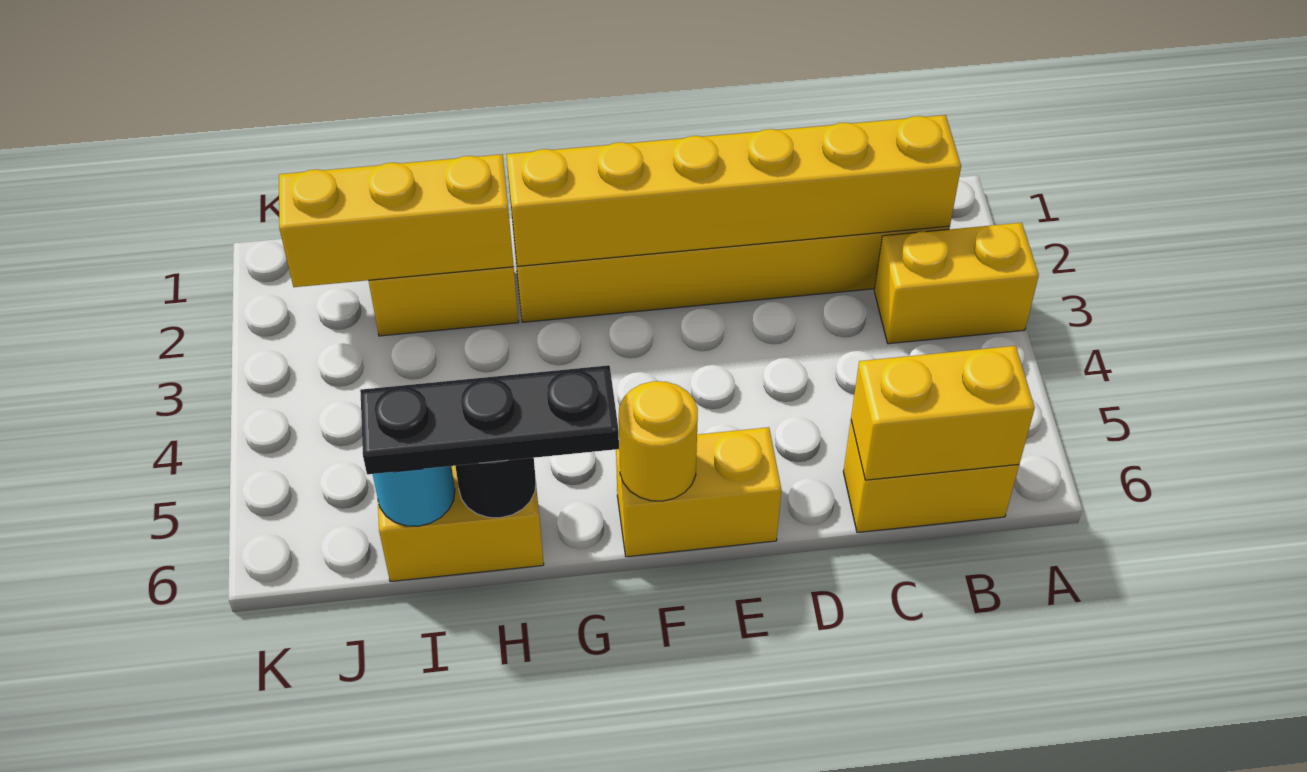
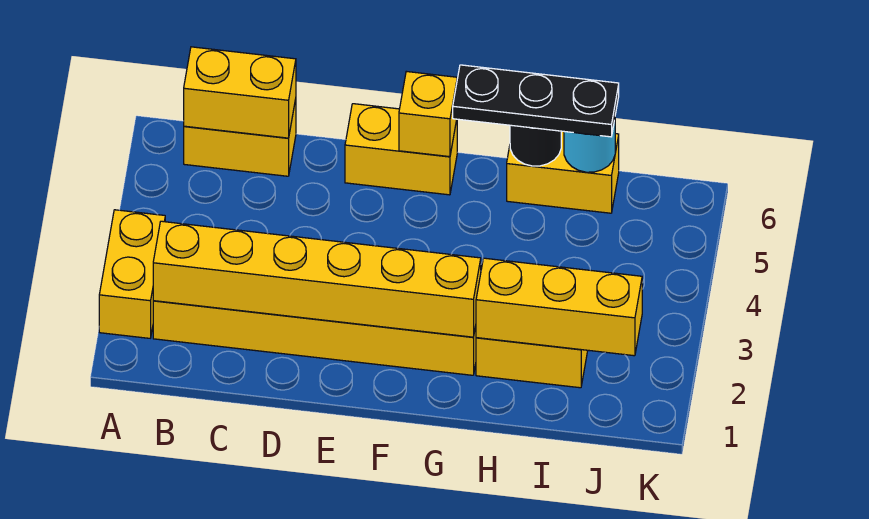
yellow brick A3:B3 level 1 -> yellow brick A2:A3 level 1
yellow round brick F6 level 2 -> yellow brick F6 level 2

